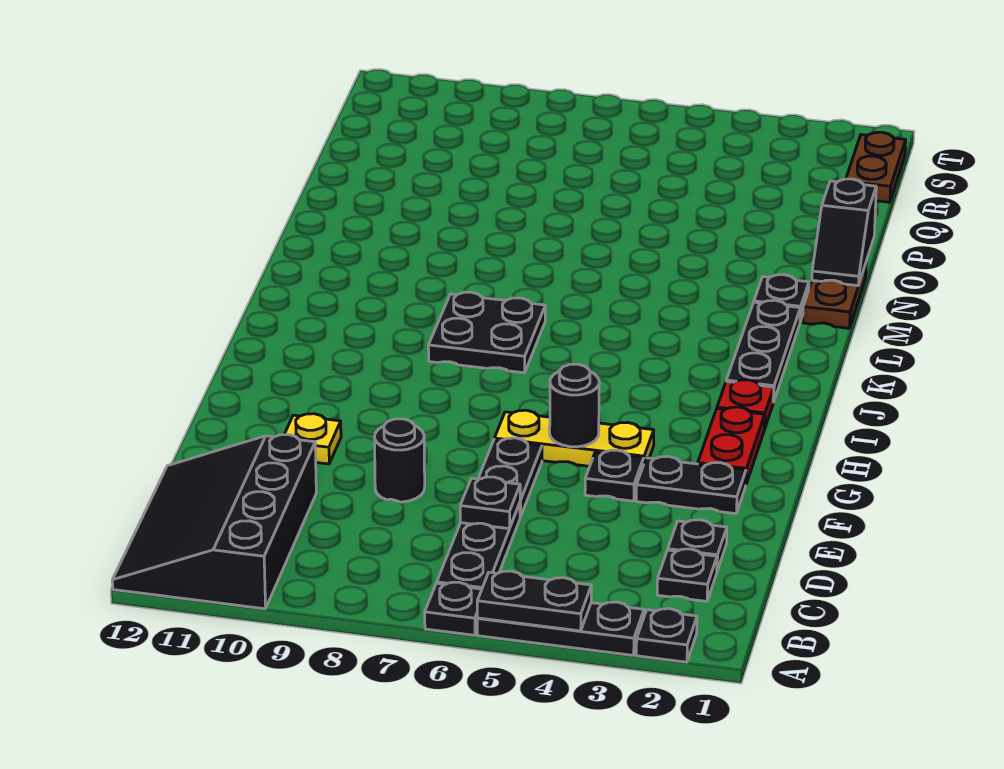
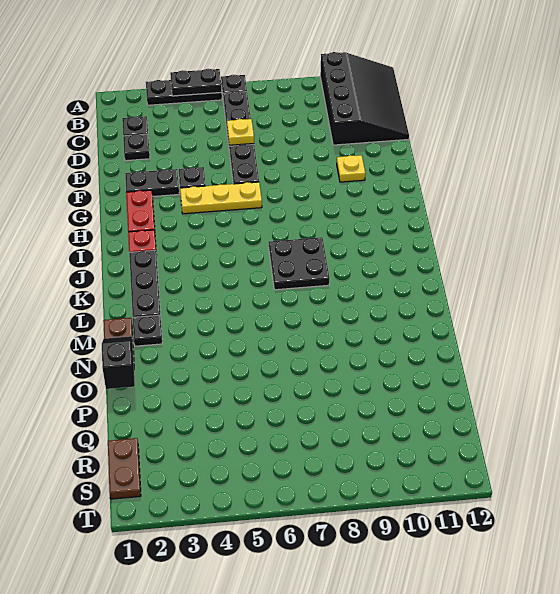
black plate A2 level 1 -> none
black plate D6 level 2 -> yellow plate D6 level 2
black round brick E8 level 1 -> none
black round brick G5 level 2 -> none

